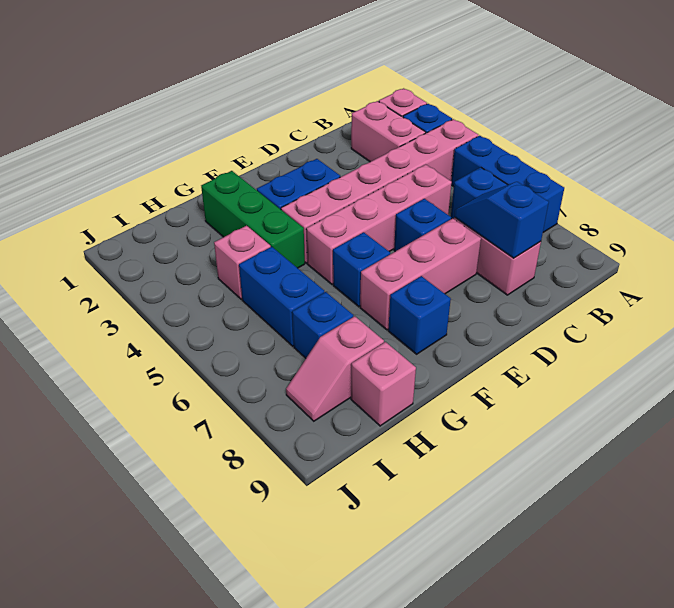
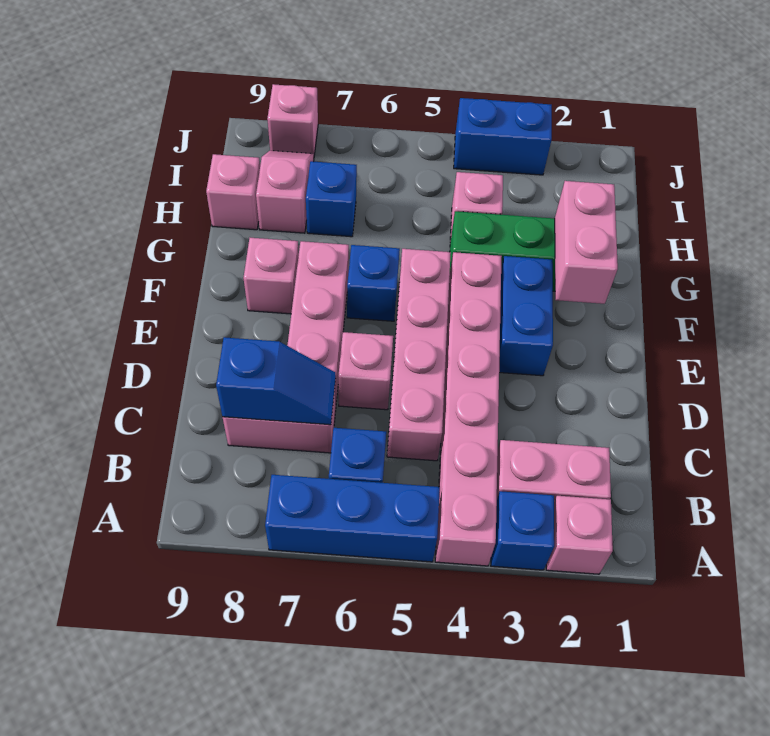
blue brick D6 level 1 -> pink brick D6 level 1
none -> pink brick F2:G2 level 2
blue brick F8 level 1 -> pink brick F8 level 1
blue brick H5:H6 level 1 -> blue brick J3:J4 level 1
none -> pink brick J8 level 1

